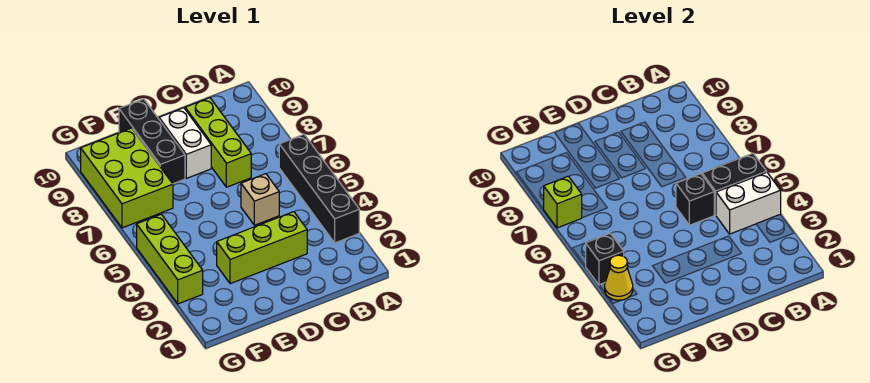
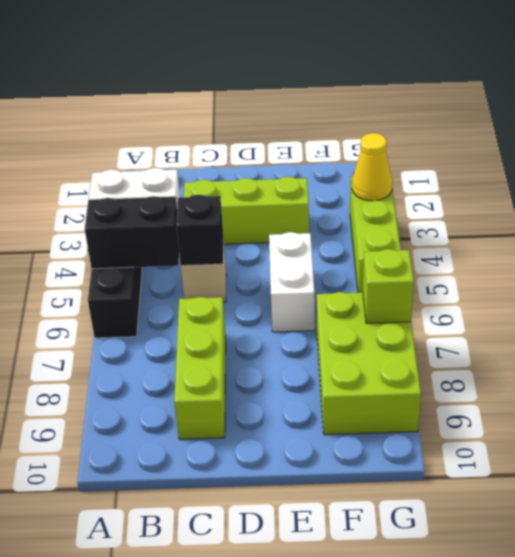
white brick D8:D9 level 1 -> white brick E5:E6 level 1
black brick E8:E10 level 1 -> none
black brick G4 level 2 -> none

